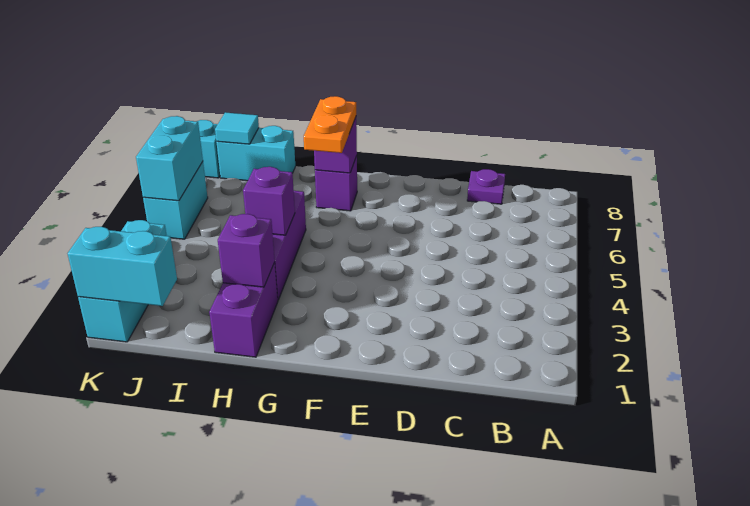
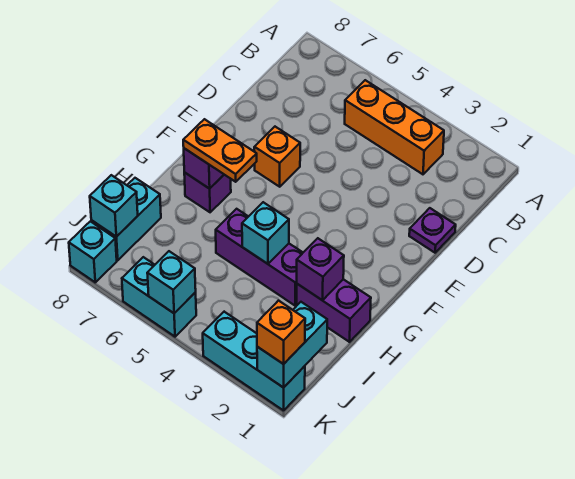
none -> orange brick B3:B5 level 1
purple plate C8 level 1 -> purple plate D1 level 1
none -> orange brick E6 level 1
purple brick H4 level 2 -> cyan brick H4 level 2
cyan tile J8 level 2 -> cyan brick J8 level 2
none -> orange brick K1 level 3
cyan brick K5:K6 level 2 -> cyan brick K5 level 2

